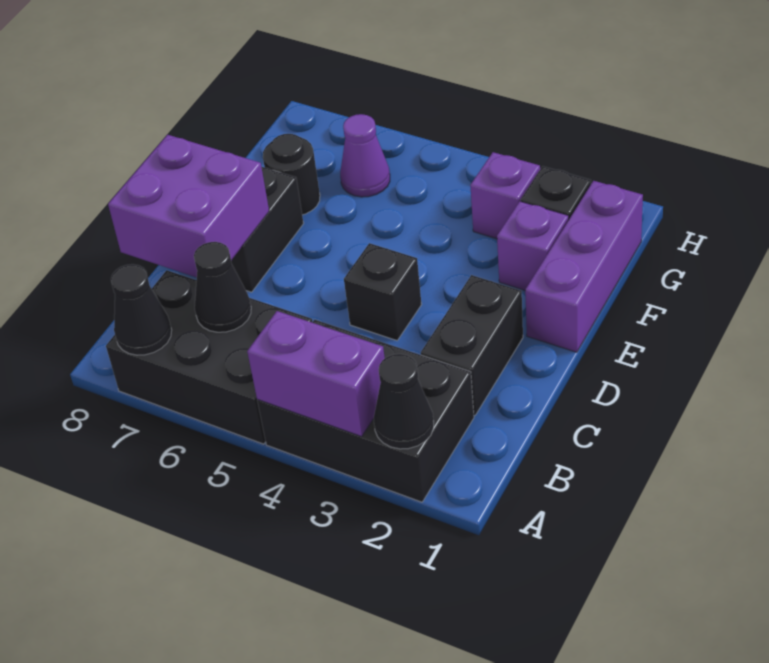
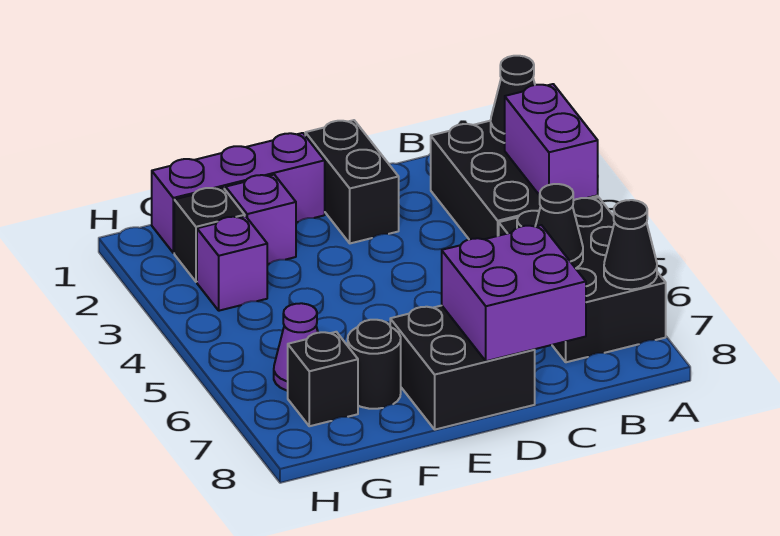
black brick C2:D2 level 1 -> black brick D1:D2 level 1
black brick D4 level 1 -> black brick G7 level 1

